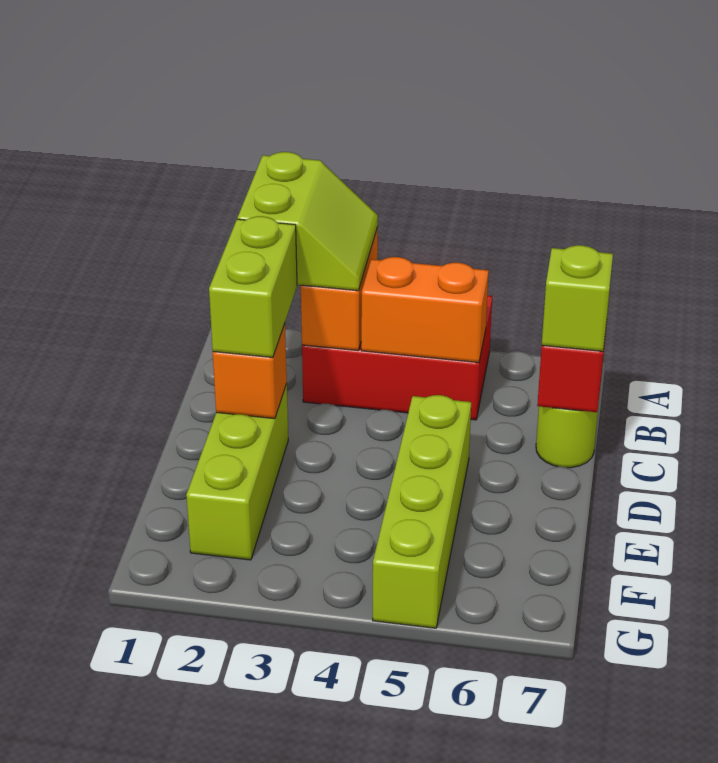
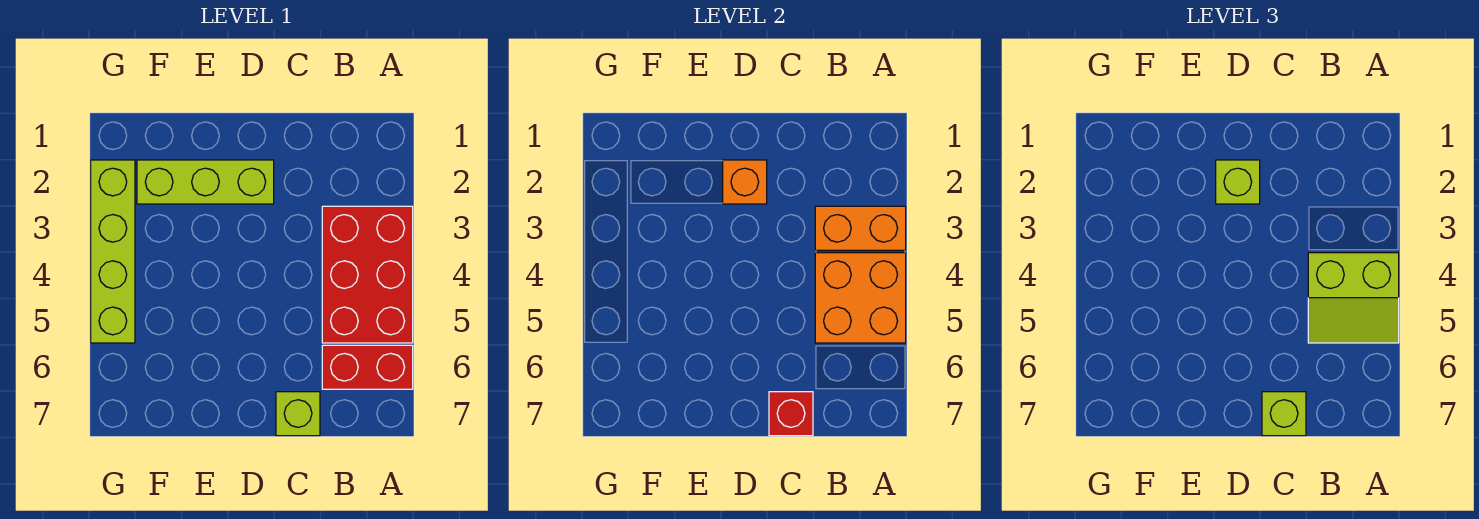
lime slope A2:B3 level 3 top 2 -> lime slope A4:B5 level 3 top 4
none -> red brick A6:B6 level 1
orange brick B4:B5 level 2 -> orange brick A4:B5 level 2
lime brick C2:D2 level 3 -> lime brick D2 level 3
lime round brick C7 level 1 -> lime brick C7 level 1
lime brick D5:G5 level 1 -> lime brick G2:G5 level 1

